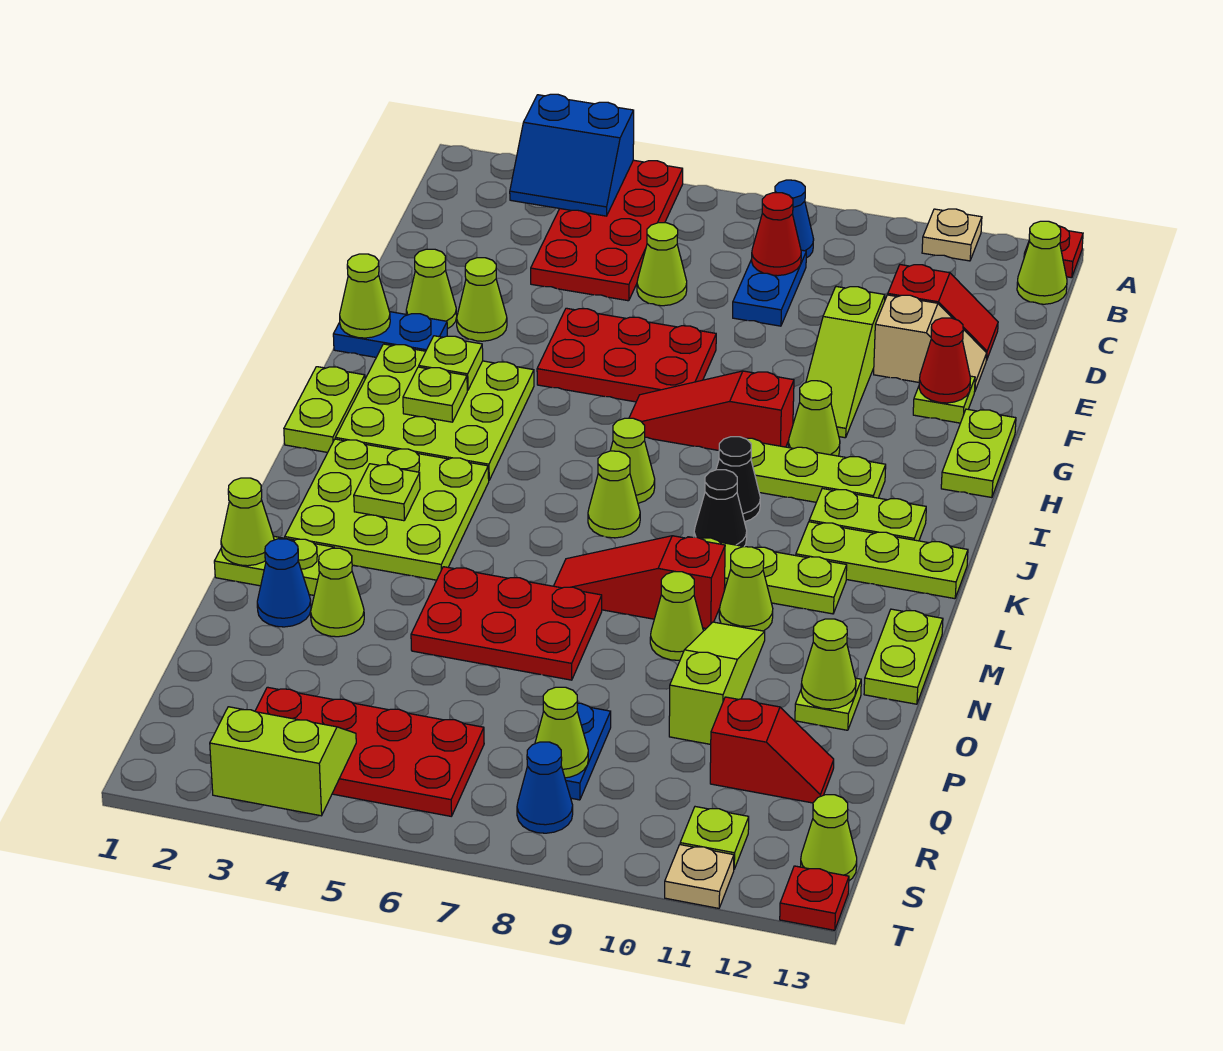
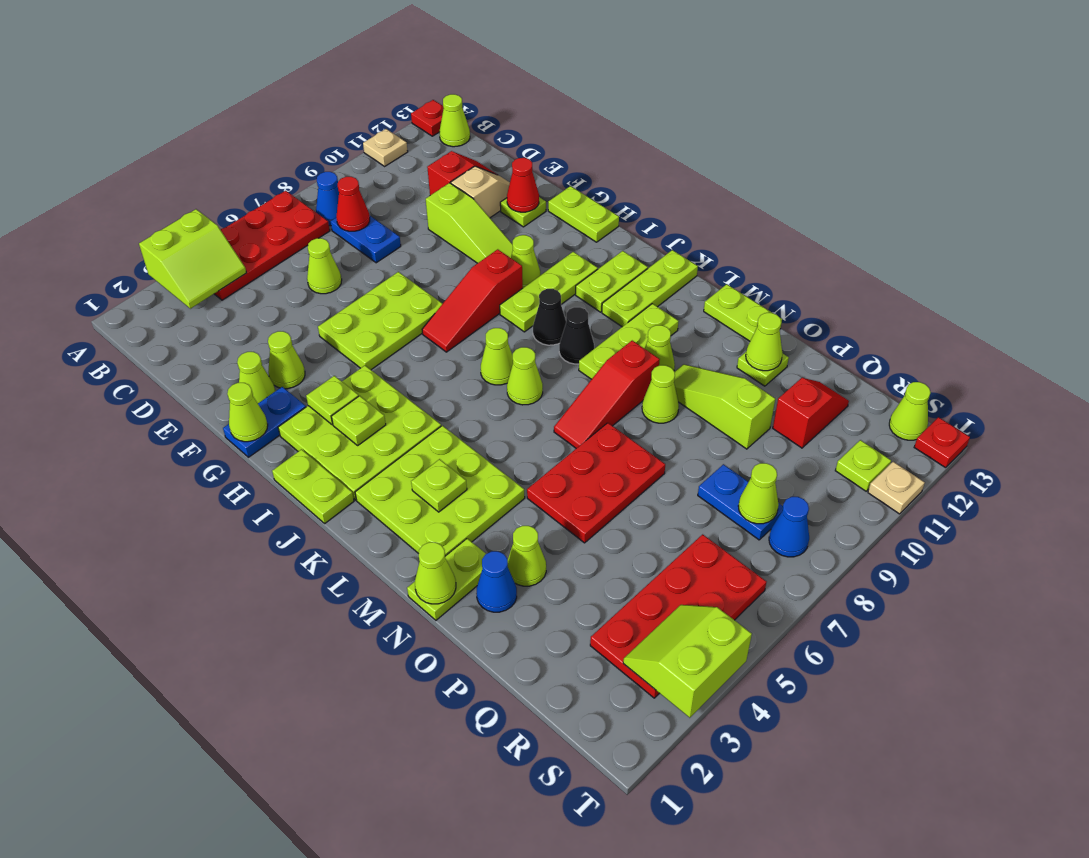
blue slope A3:B4 level 2 top A -> lime slope A3:B4 level 2 top A
red plate A4:D5 level 1 -> red plate A4:B7 level 1
red plate F5:G7 level 1 -> lime plate F5:G7 level 1

